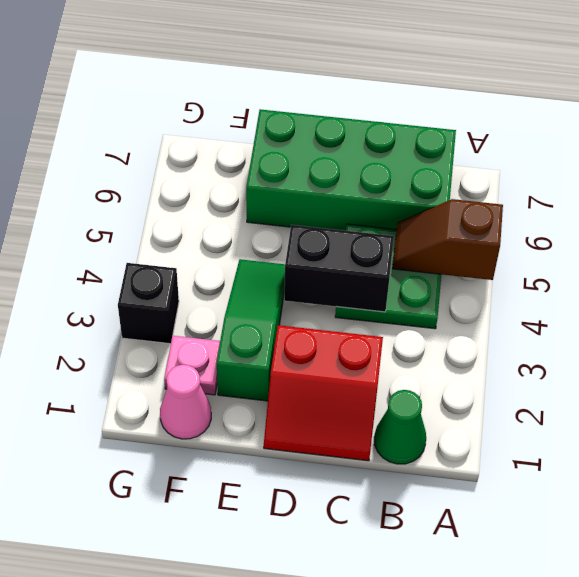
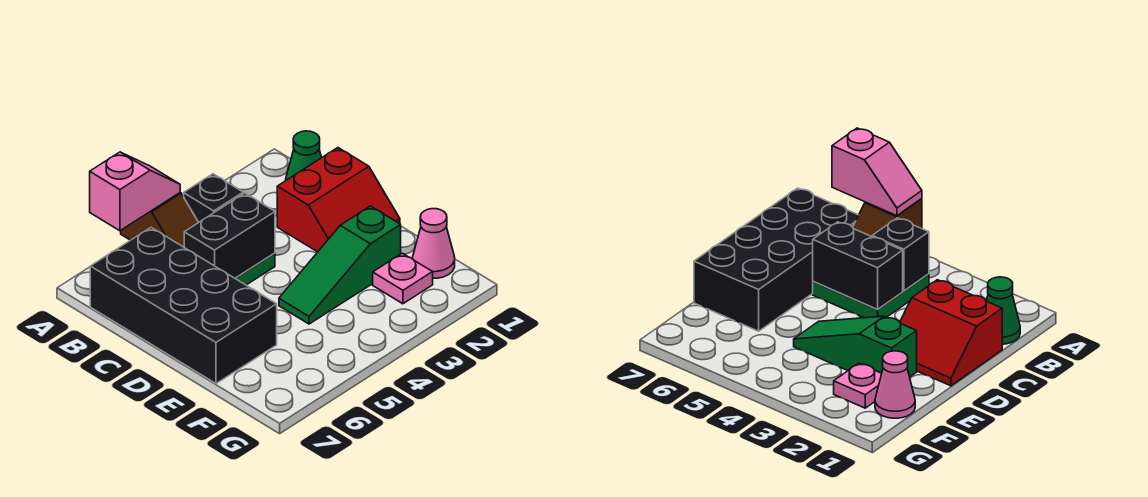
none -> pink slope A5:A6 level 3 top 6
green brick B6:E7 level 1 -> black brick B6:E7 level 1
red slope C1:D2 level 1 top 2 -> red slope C1:D2 level 1 top C
black brick C4:D4 level 2 -> black brick C4:C5 level 2
black brick G3 level 1 -> black brick B4 level 2

